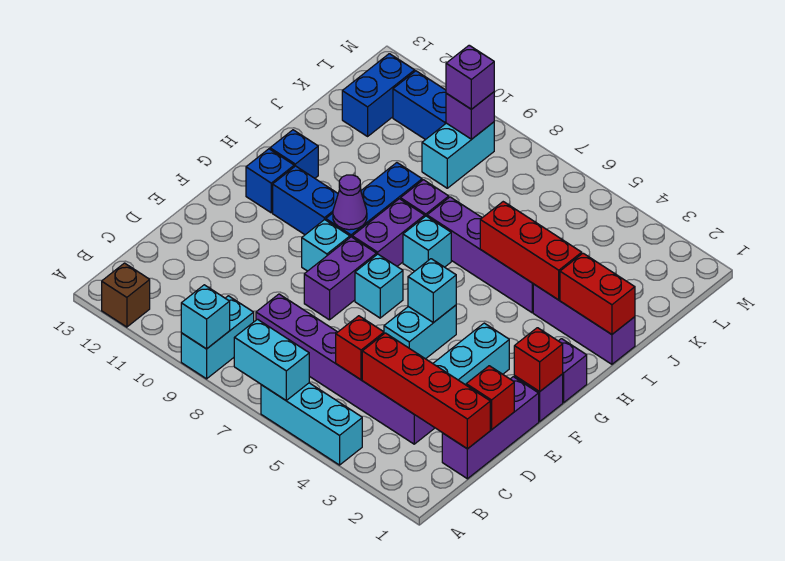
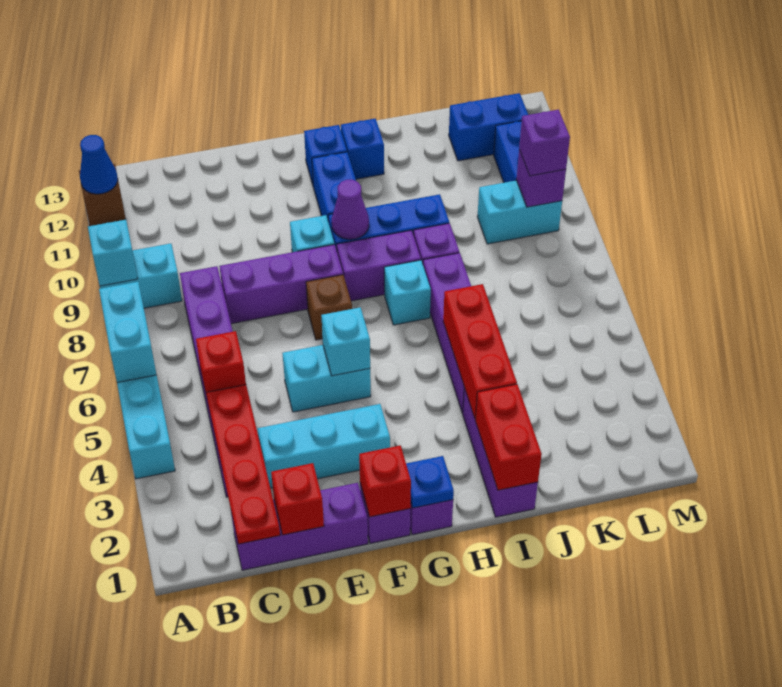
none -> blue cone A12 level 2
red brick C1:C4 level 2 -> red plate C1:C4 level 2
purple brick E8:F8 level 1 -> purple brick D8:F8 level 1
cyan brick F7 level 1 -> brown brick F7 level 1
none -> blue plate G1 level 2

